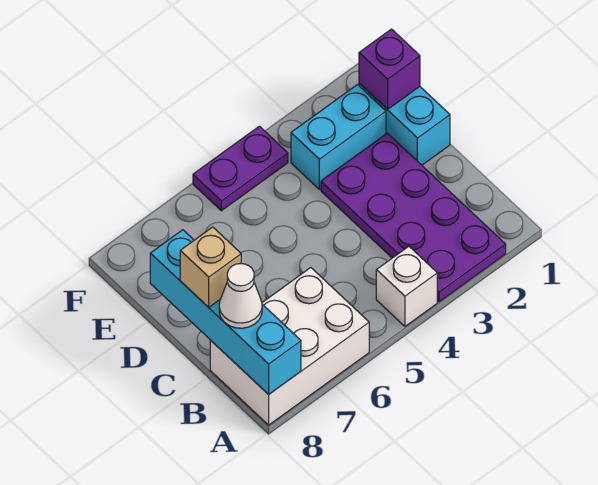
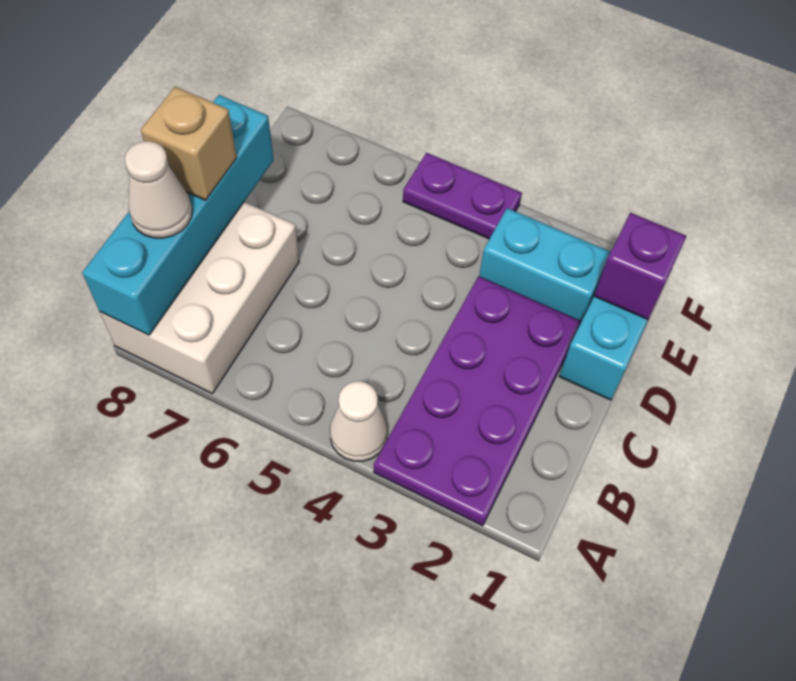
white brick A4 level 1 -> white cone A4 level 1
white brick A6:B8 level 1 -> white brick A7:C8 level 1

